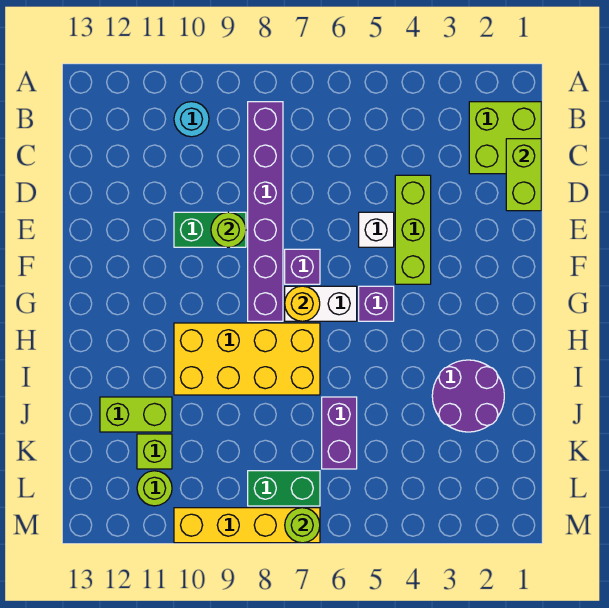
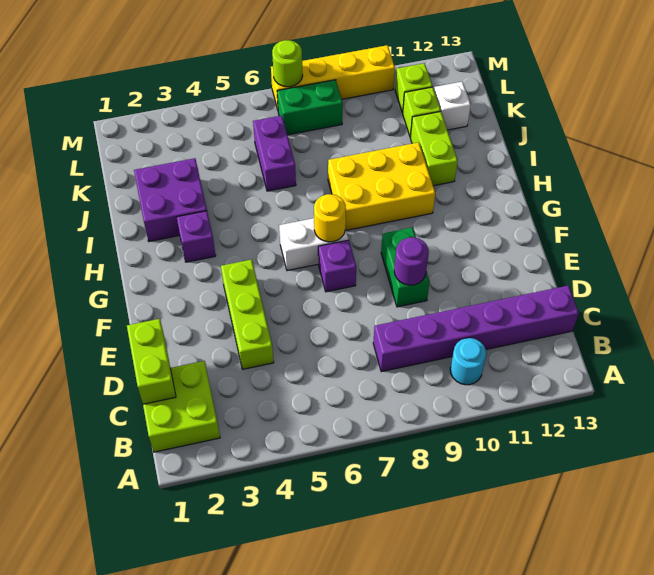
purple brick B8:G8 level 1 -> purple brick C8:C13 level 1
white brick E5 level 1 -> white brick K12 level 1
green brick E9:E10 level 1 -> green brick E9:F9 level 1
lime round brick E9 level 2 -> purple round brick E9 level 2
purple brick G5 level 1 -> purple brick H3 level 1
yellow brick H7:I10 level 1 -> yellow brick H8:I10 level 1
purple round brick I2:J3 level 1 -> purple brick I2:J3 level 1
lime brick J11:J12 level 1 -> lime brick I11:J11 level 1
lime round brick L11 level 1 -> lime brick L11 level 1

